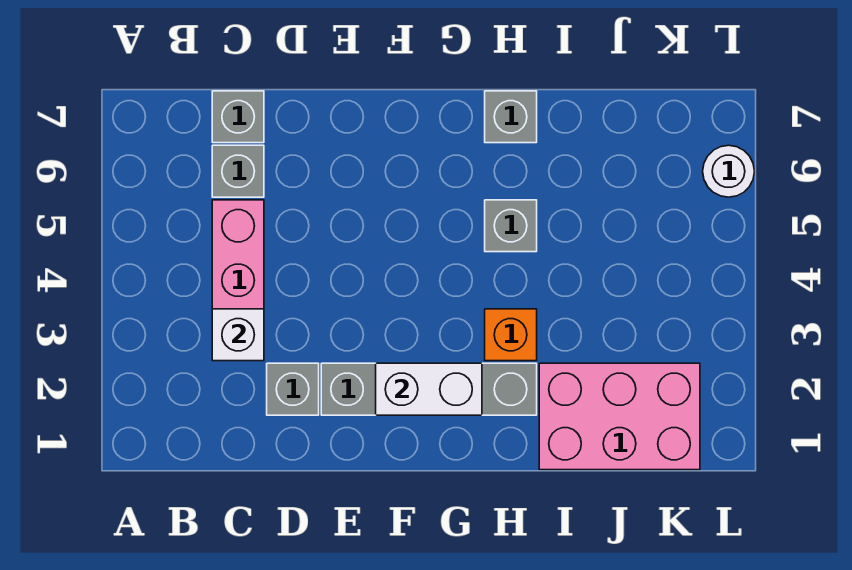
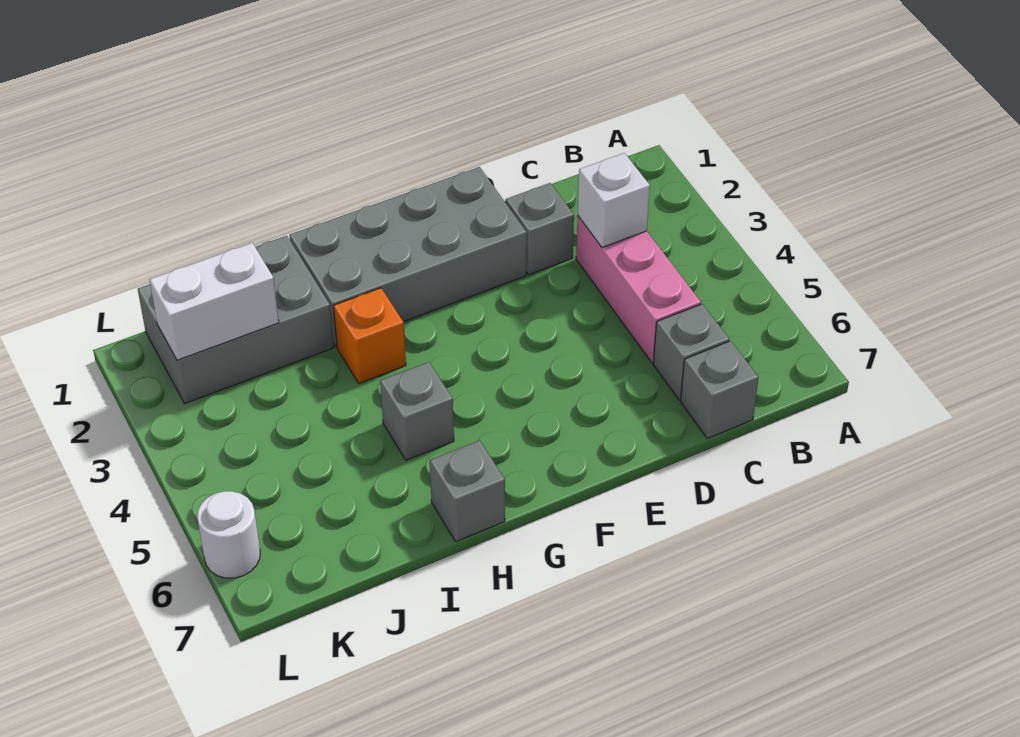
grey brick E2:H2 level 1 -> grey brick E1:H2 level 1
white brick F2:G2 level 2 -> white brick J2:K2 level 2
pink brick I1:K2 level 1 -> grey brick I1:K2 level 1

